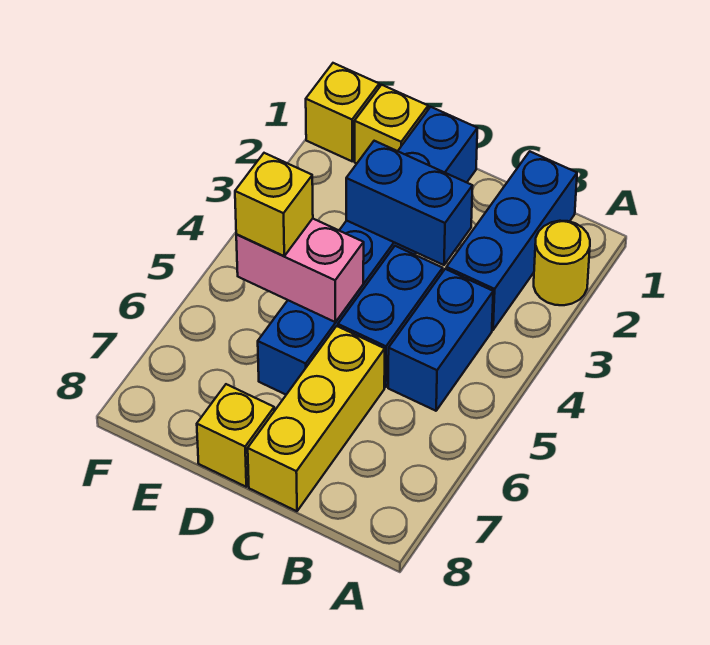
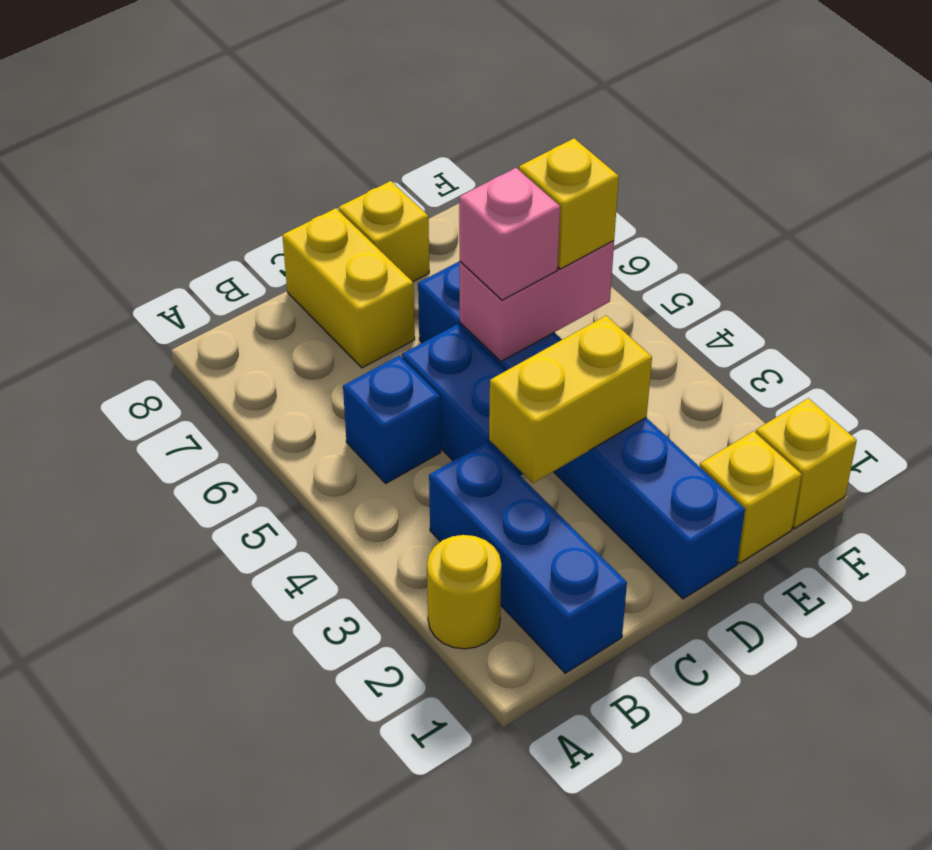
blue brick B4:B5 level 1 -> blue brick B5 level 1
blue brick C3:D3 level 2 -> yellow brick C3:D3 level 2
yellow brick C6:C8 level 1 -> yellow brick C7:C8 level 1
none -> pink brick D5 level 3

